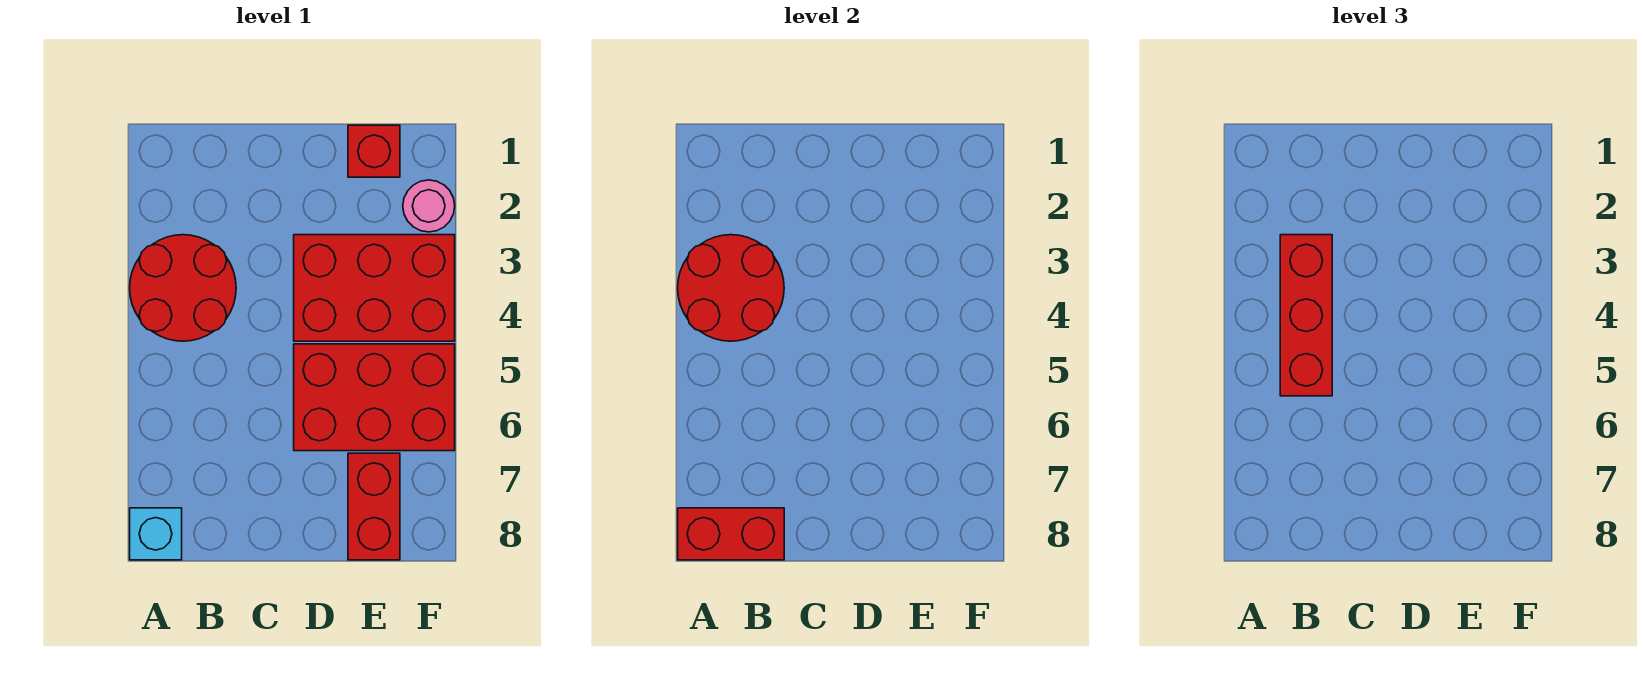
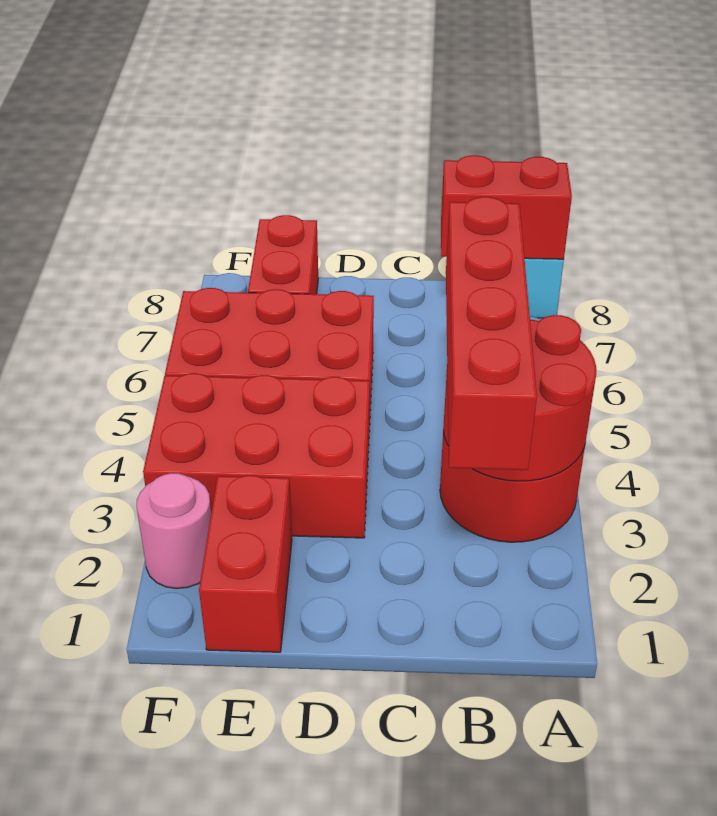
red brick B3:B5 level 3 -> red brick B2:B5 level 3
red brick E1 level 1 -> red brick E1:E2 level 1

